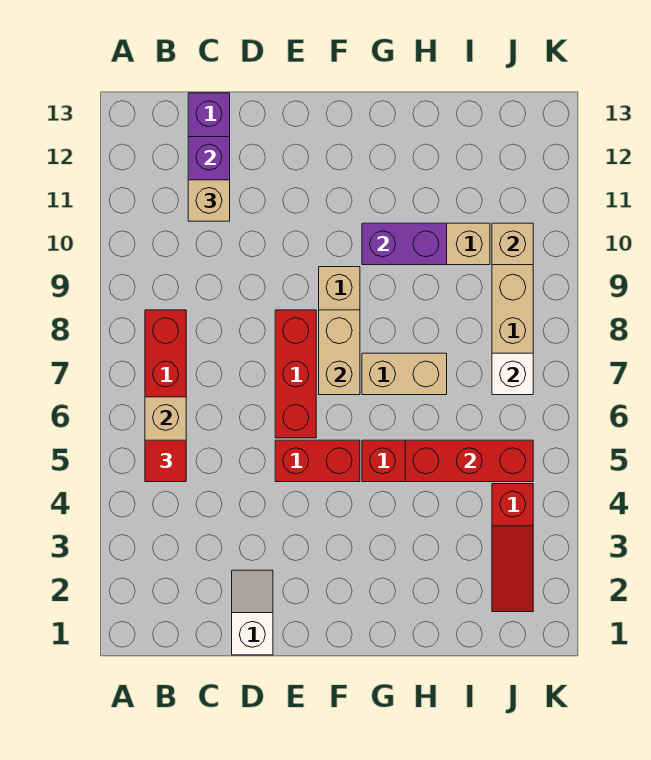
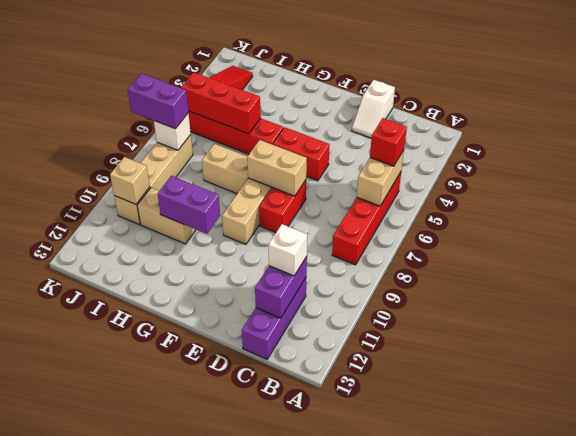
red tile B5 level 3 -> red brick B5 level 3
tan brick C11 level 3 -> white brick C11 level 3
red brick E6:E8 level 1 -> red brick E7:E8 level 1
tan brick F7:F8 level 2 -> tan brick E7:F7 level 2
none -> purple brick J7:K7 level 3

